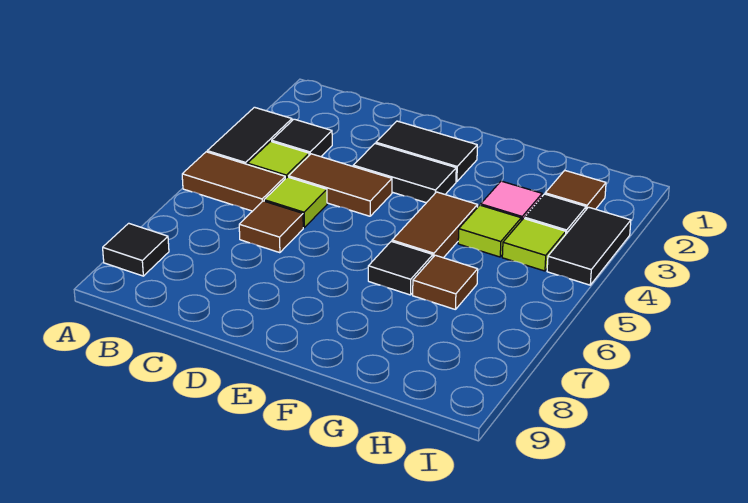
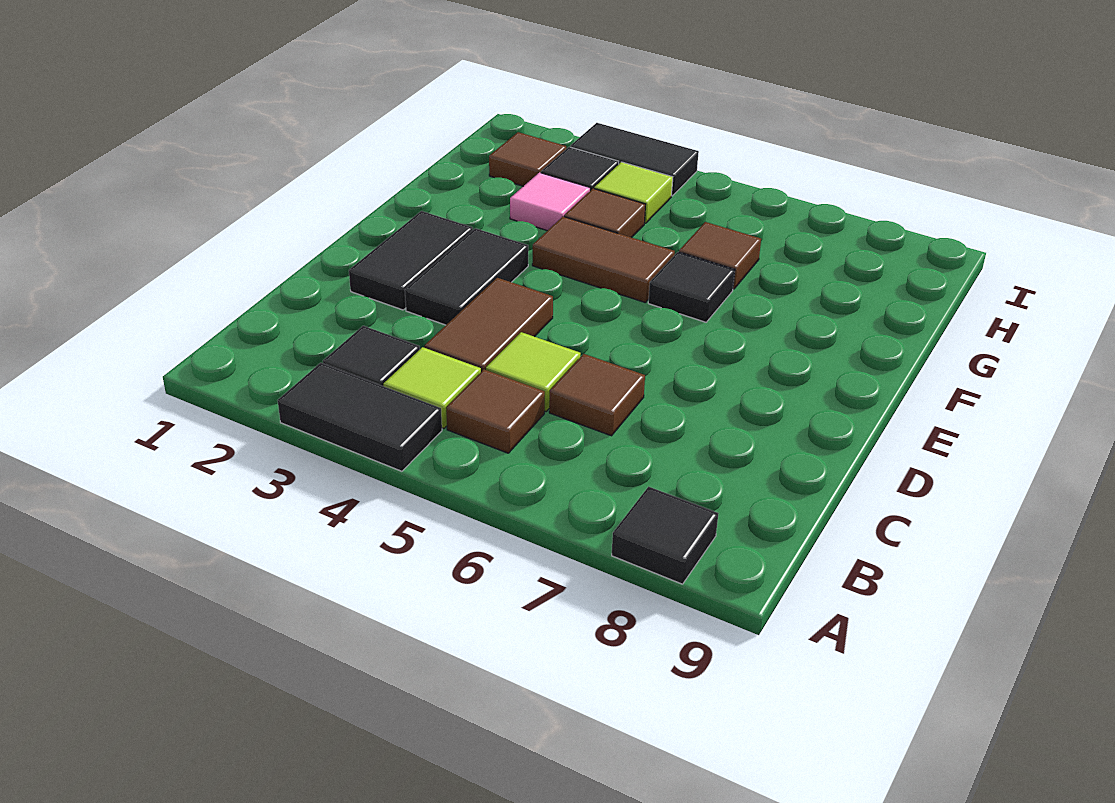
brown tile A5:B5 level 1 -> brown tile B5 level 1
lime tile G4 level 1 -> brown tile G4 level 1

